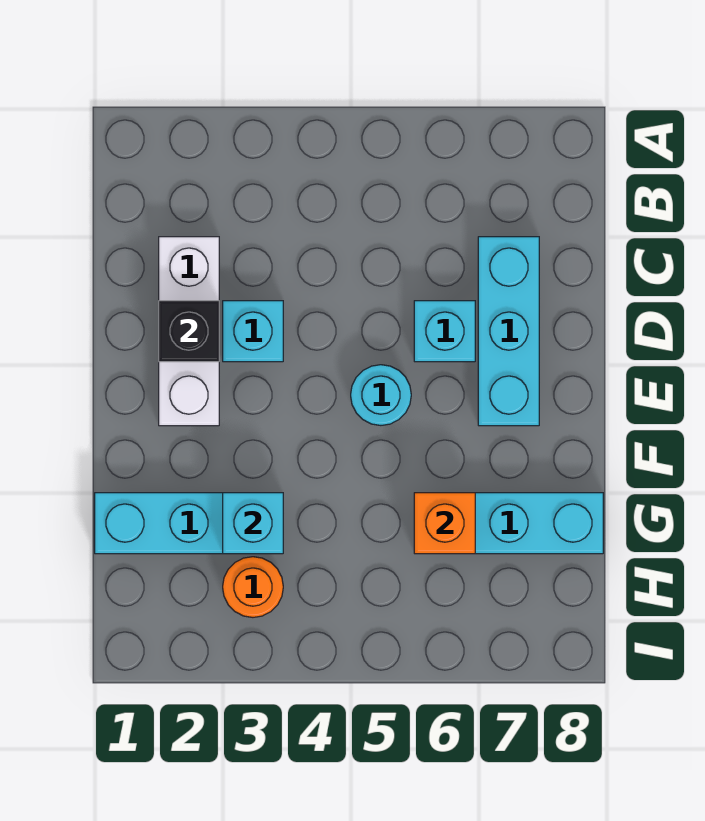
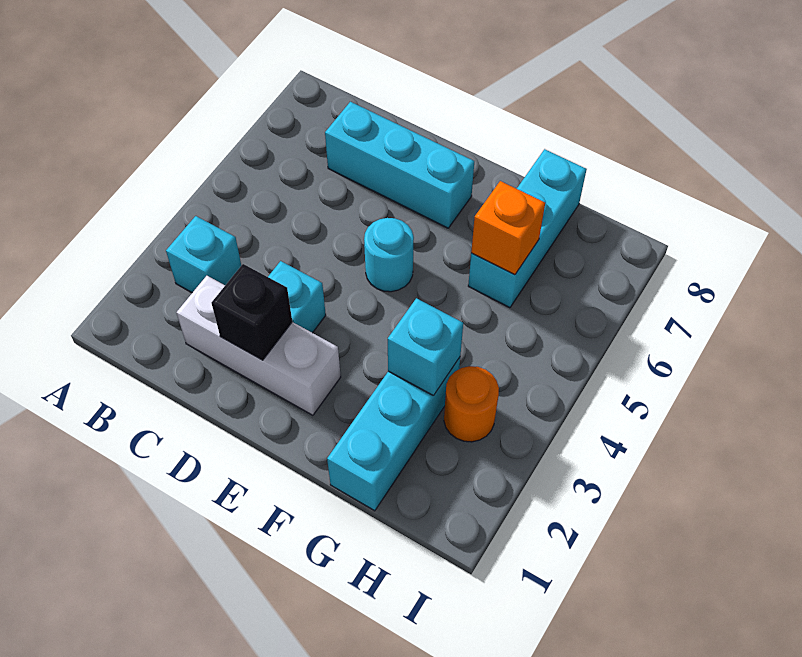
cyan brick D6 level 1 -> cyan brick B3 level 1

